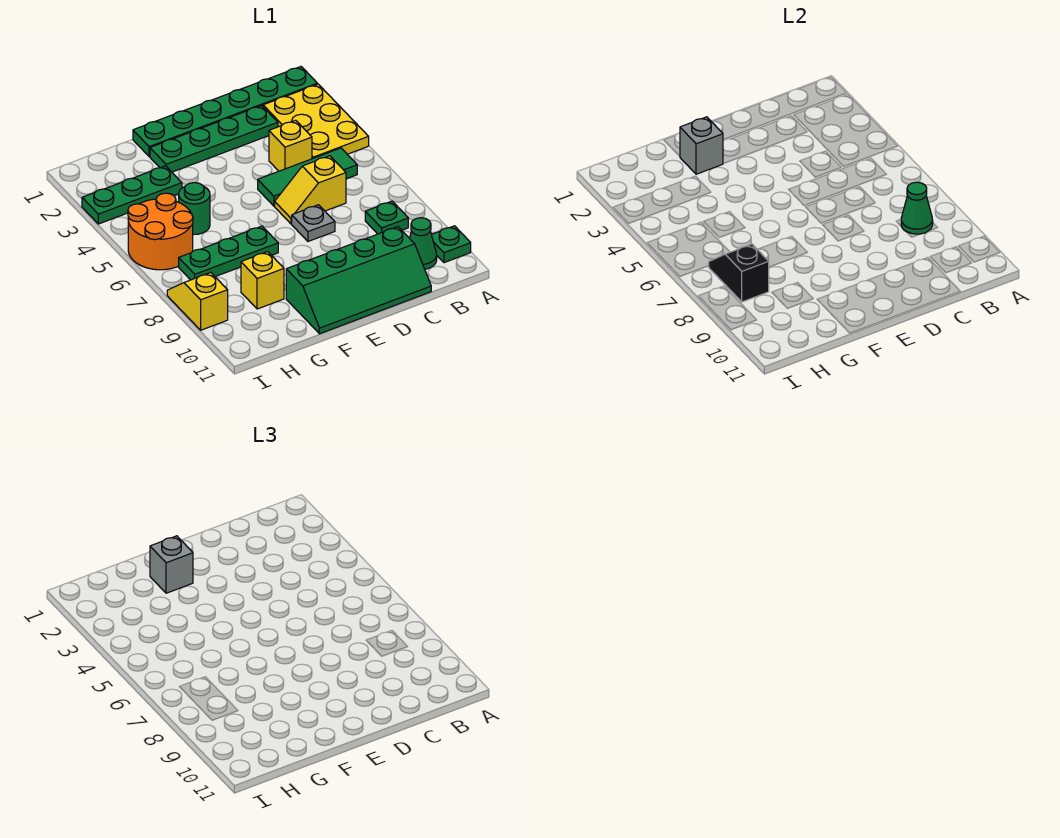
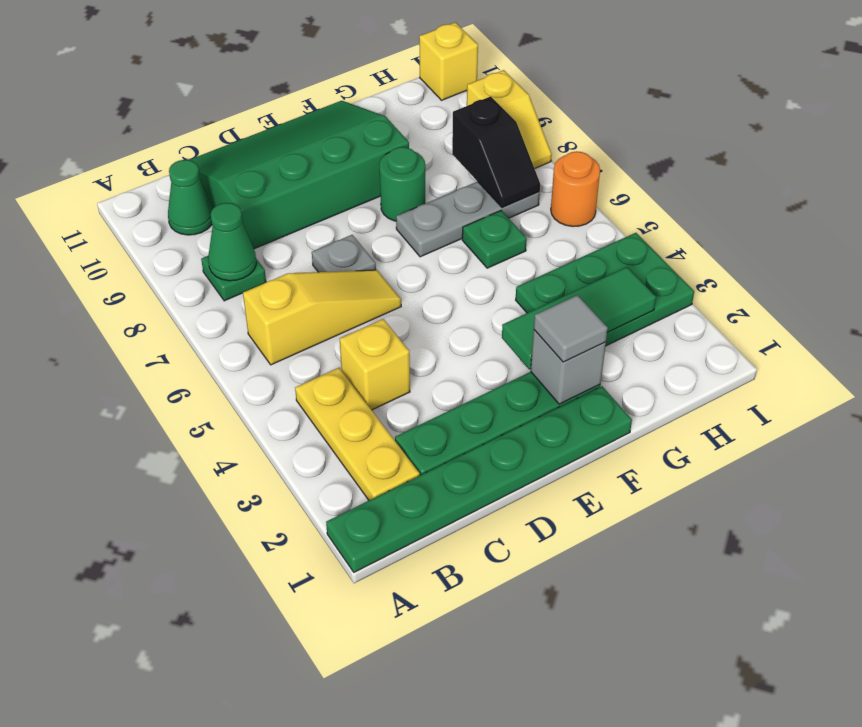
yellow plate A2:B4 level 1 -> yellow plate B2:B4 level 1
green plate A10 level 1 -> green plate G6 level 1
green tile B5:D5 level 1 -> green tile F3:H3 level 2
yellow slope C6:D6 level 1 top C -> yellow slope B6:D6 level 1 top B
green slope C10:F11 level 1 top 10 -> green slope C9:F11 level 1 top 9
grey brick F2 level 3 -> grey tile F2 level 3
green plate F7:H7 level 1 -> grey plate F7:H7 level 1
green plate G3:I3 level 1 -> green plate G3:I4 level 1
green round brick G5 level 1 -> green round brick F8 level 1
yellow brick G9 level 1 -> yellow brick I11 level 1
orange round brick H5:I6 level 1 -> orange round brick I6 level 1

